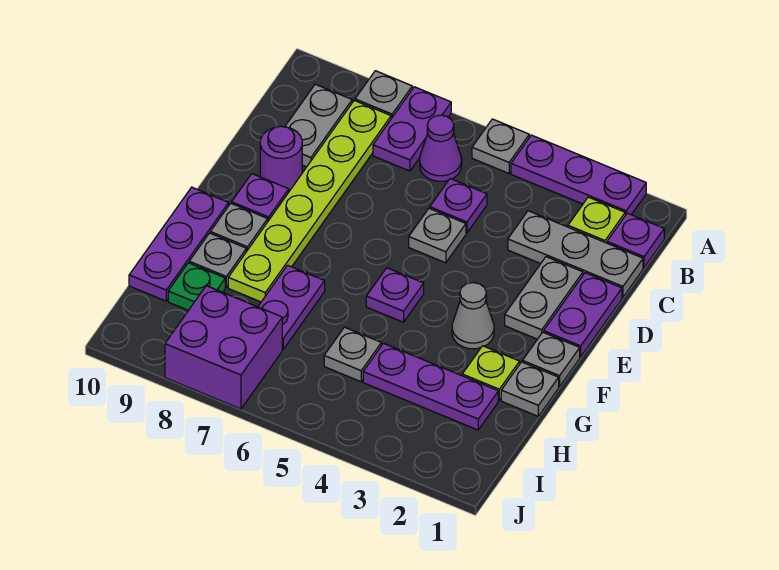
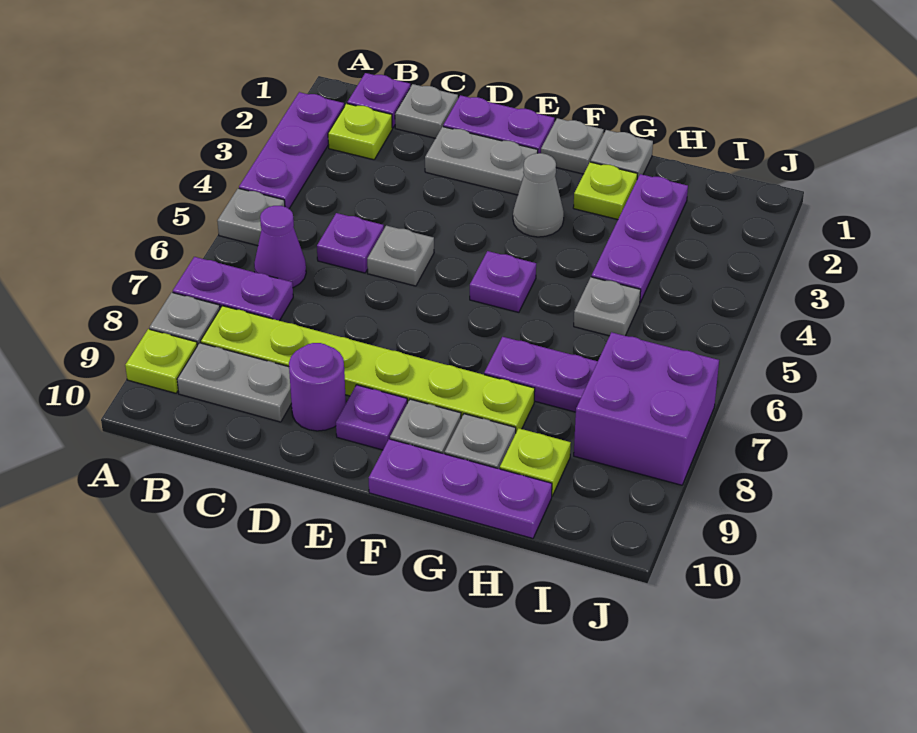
none -> lime plate A9 level 1
grey plate C1:C3 level 1 -> grey plate C1 level 1
green plate H9 level 1 -> lime plate H9 level 1

